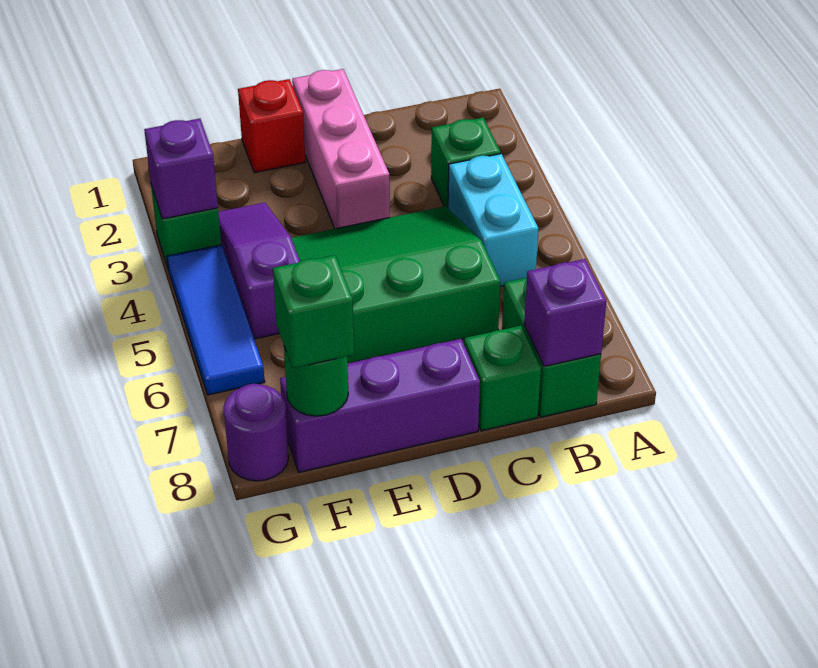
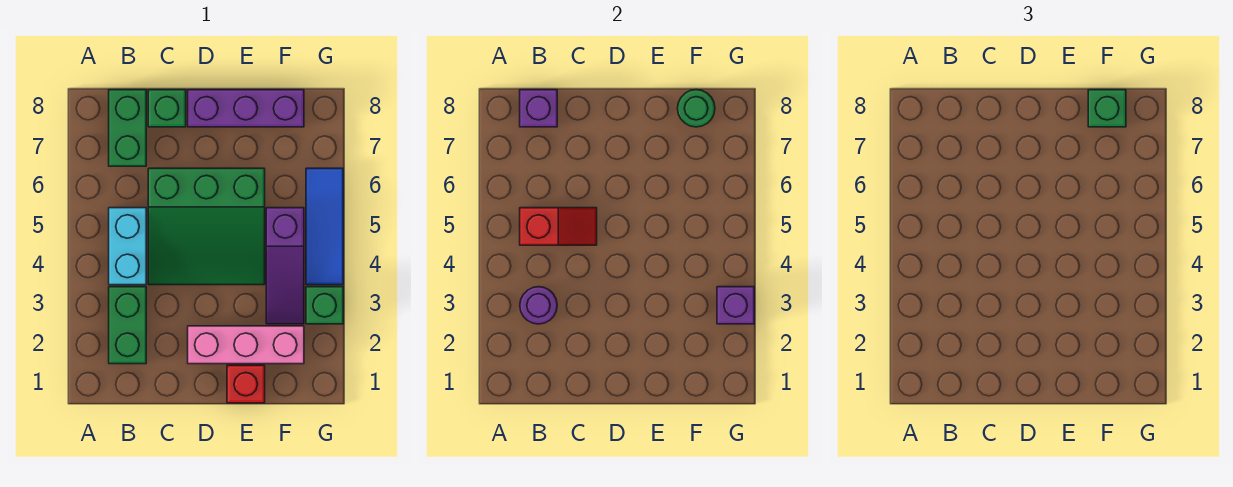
green brick B3 level 1 -> green brick B2:B3 level 1
none -> red slope B5:C5 level 2 top B
pink brick D1:D3 level 1 -> pink brick D2:F2 level 1
purple round brick G8 level 1 -> purple round brick B3 level 2

